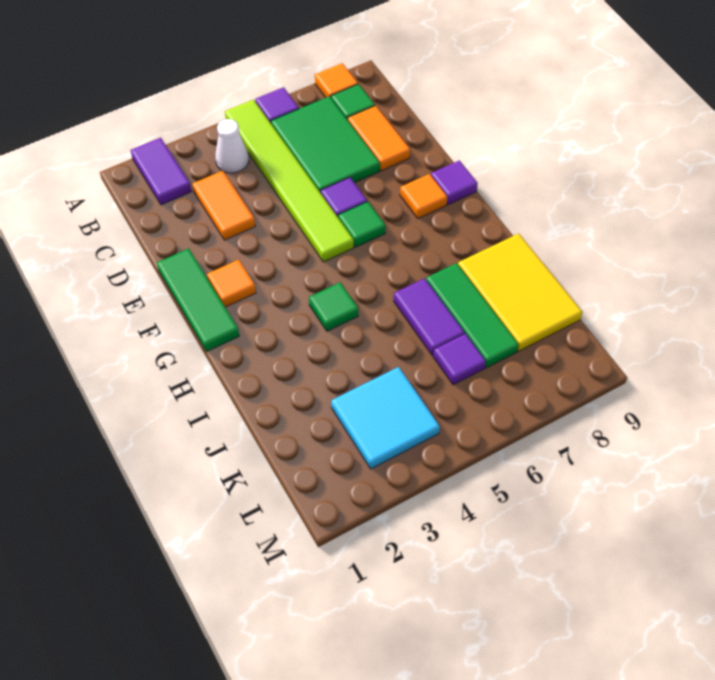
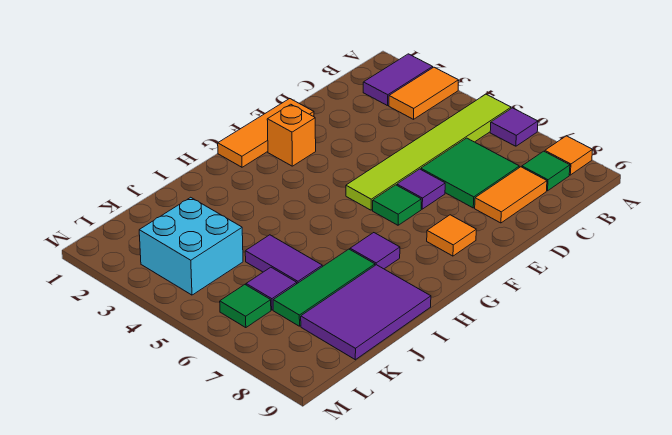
white cone B4 level 1 -> none
green tile B6:D7 level 1 -> green tile C6:D7 level 1
orange tile C3:D3 level 1 -> orange tile A3:B3 level 1
green tile E1:G1 level 1 -> orange tile E1:G1 level 1
orange tile F2 level 1 -> orange brick F2 level 1
purple tile F9 level 1 -> purple tile H7 level 1
green tile H4 level 1 -> green tile L6 level 1
purple tile I6:J6 level 1 -> purple tile J5:J6 level 1
yellow tile I8:K9 level 1 -> purple tile I8:K9 level 1
cyan tile K3:L4 level 1 -> cyan brick K3:L4 level 1

